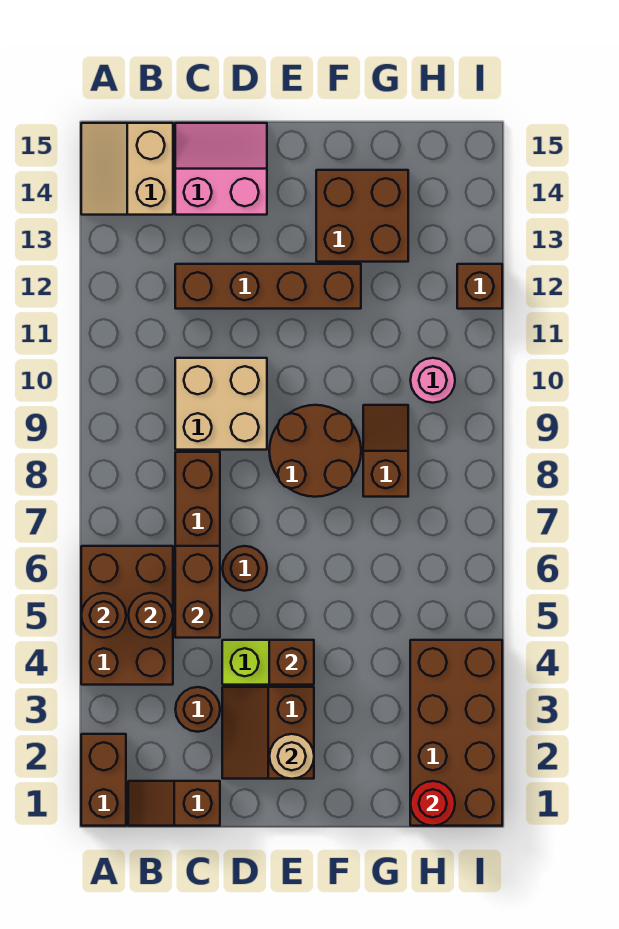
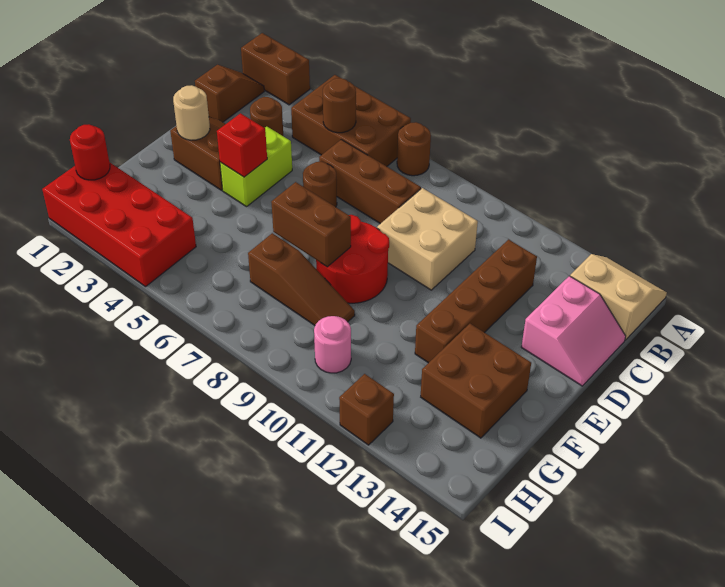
brown round brick A5 level 2 -> brown round brick A7 level 1
brown brick C5:C6 level 2 -> brown brick F7:F8 level 2
brown brick E4 level 2 -> red brick E4 level 2
brown round brick E8:F9 level 1 -> red round brick E8:F9 level 1
brown slope G8:G9 level 1 top 8 -> brown slope G7:G9 level 1 top 7
brown brick H1:I4 level 1 -> red brick H1:I4 level 1

